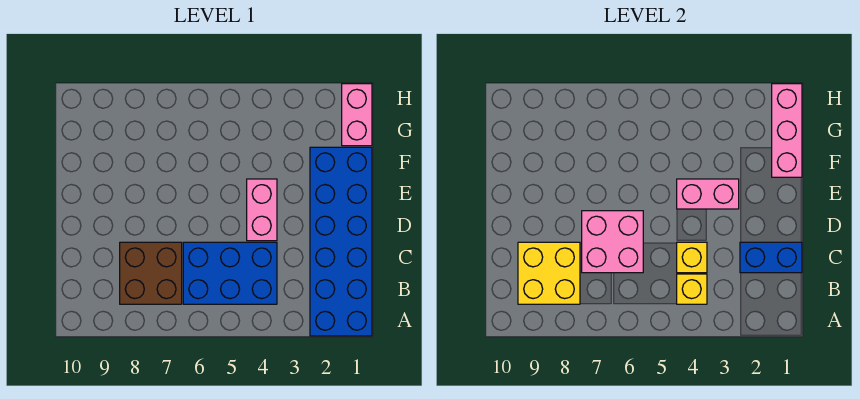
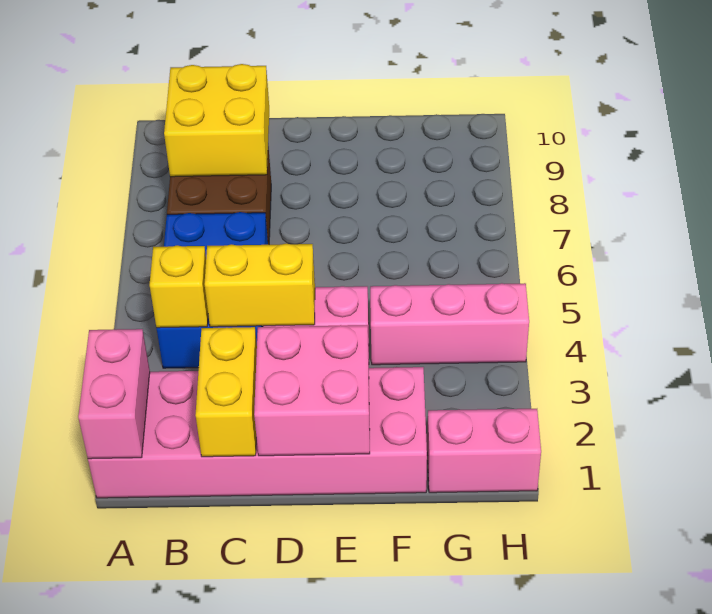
blue brick A1:F2 level 1 -> pink brick A1:F2 level 1
blue brick C1:C2 level 2 -> yellow brick C1:C2 level 2
yellow brick C4 level 2 -> yellow brick C4:D4 level 2
pink brick C6:D7 level 2 -> pink brick D1:E2 level 2
pink brick E3:E4 level 2 -> pink brick A1:A2 level 2
pink brick F1:H1 level 2 -> pink brick F4:H4 level 1

